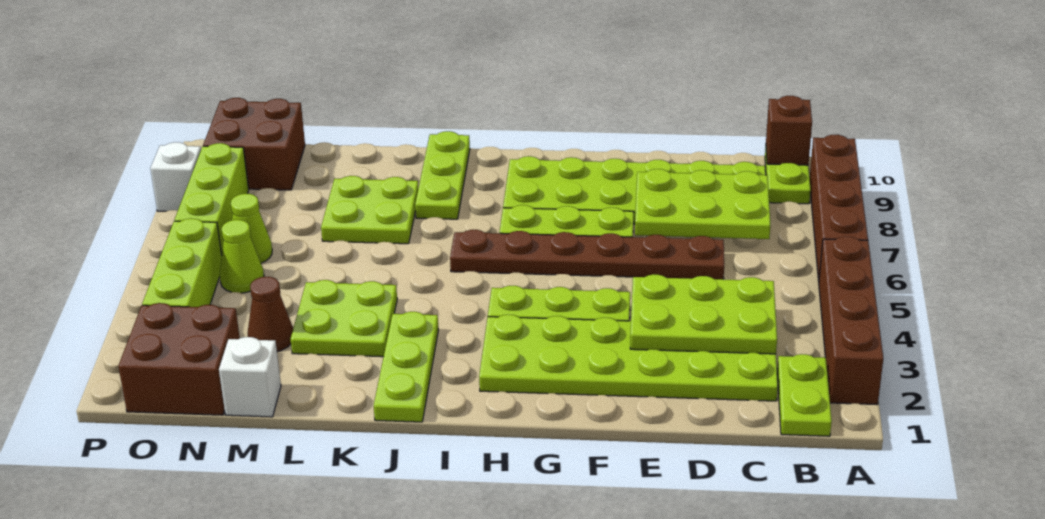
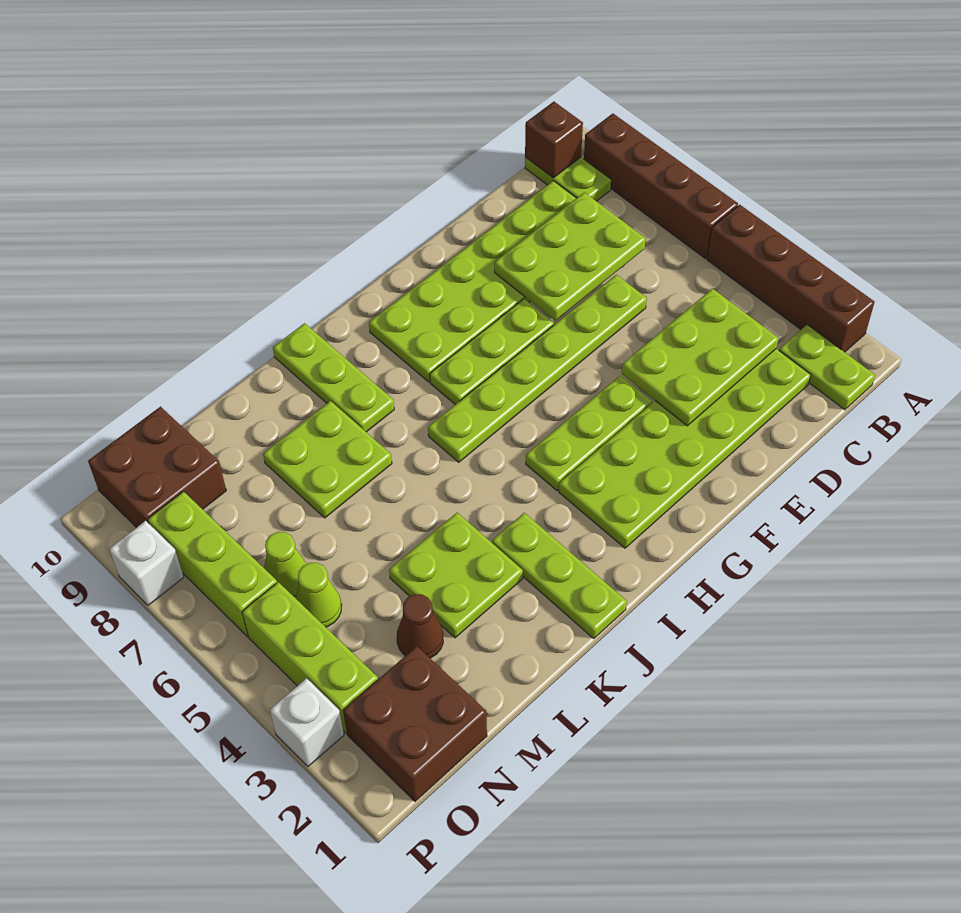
brown plate D6:I6 level 1 -> lime plate D6:I6 level 1
white brick M1 level 1 -> white brick P3 level 1

